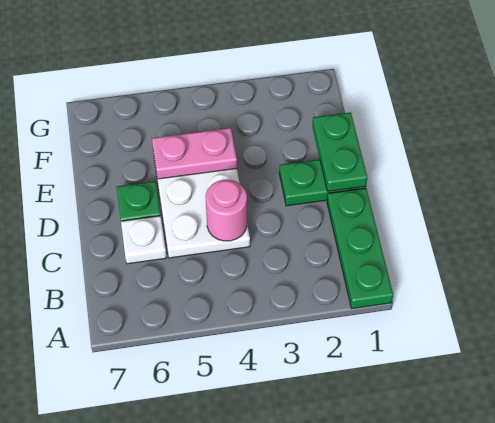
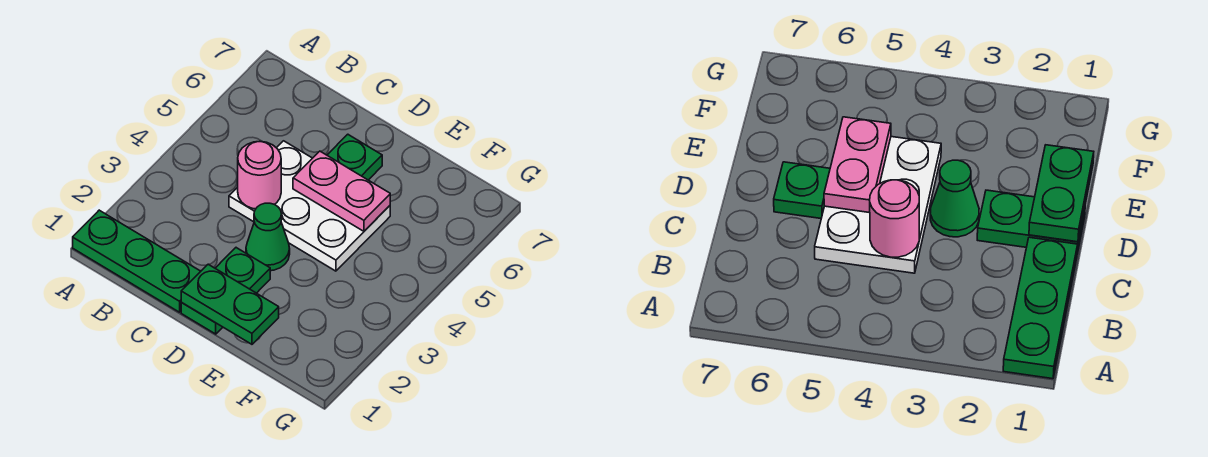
white plate C6 level 1 -> none
none -> green cone D3 level 1
pink plate E4:E5 level 2 -> pink plate D5:E5 level 2

